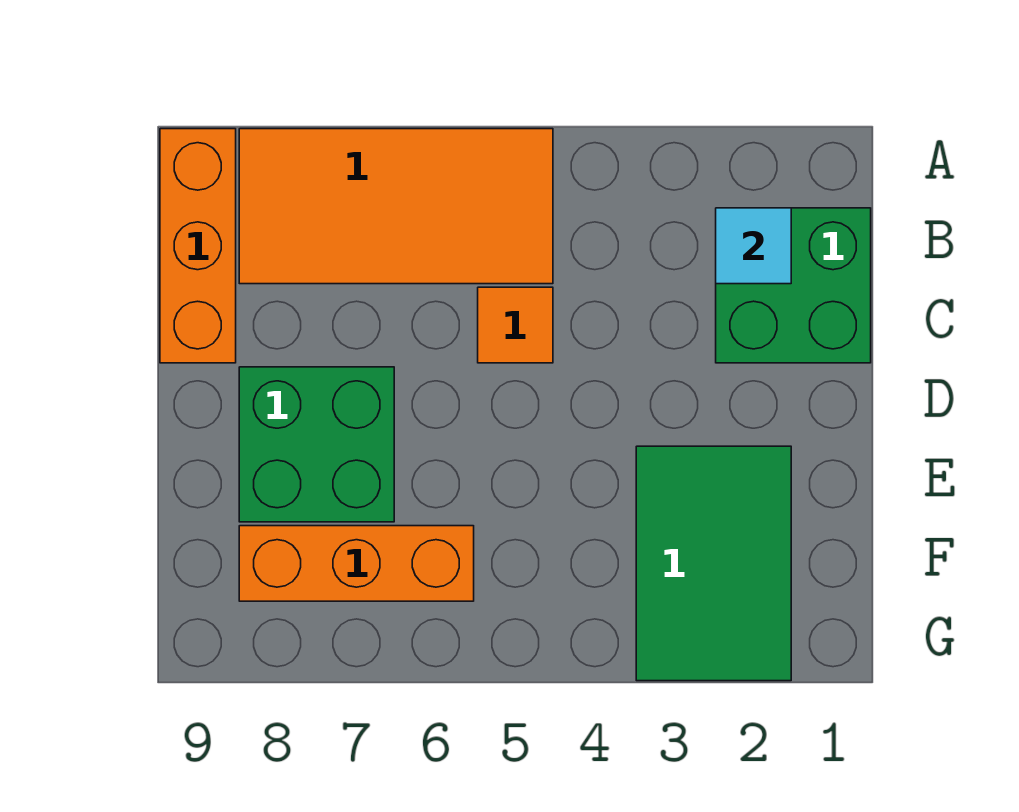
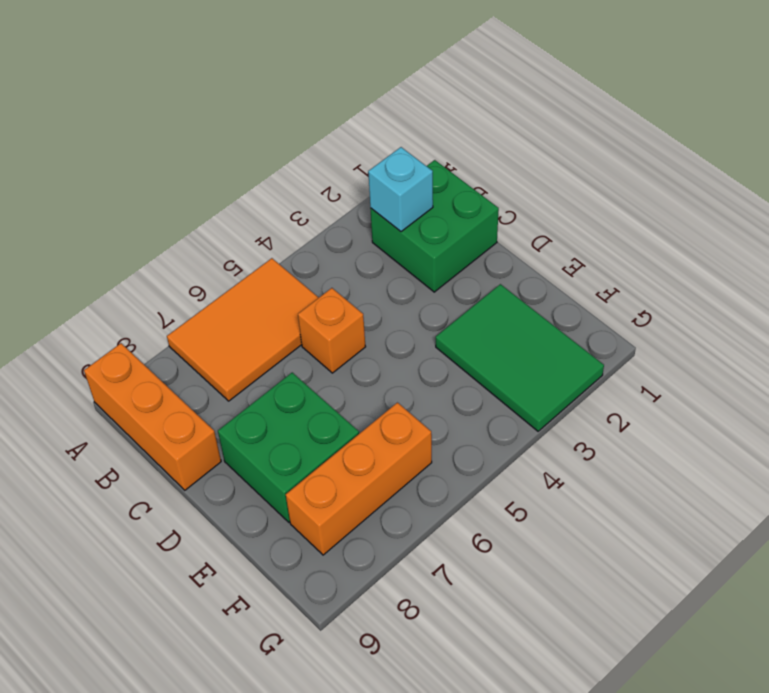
orange tile A5:B8 level 1 -> orange tile A5:B7 level 1
cyan tile B2 level 2 -> cyan brick B2 level 2
orange tile C5 level 1 -> orange brick C5 level 1

